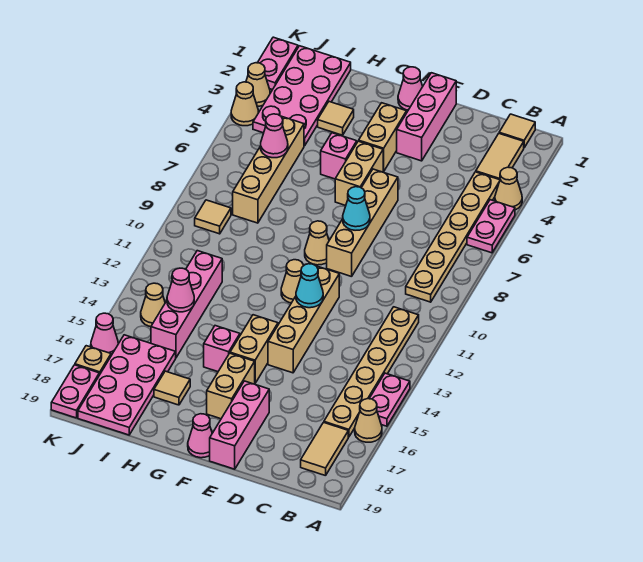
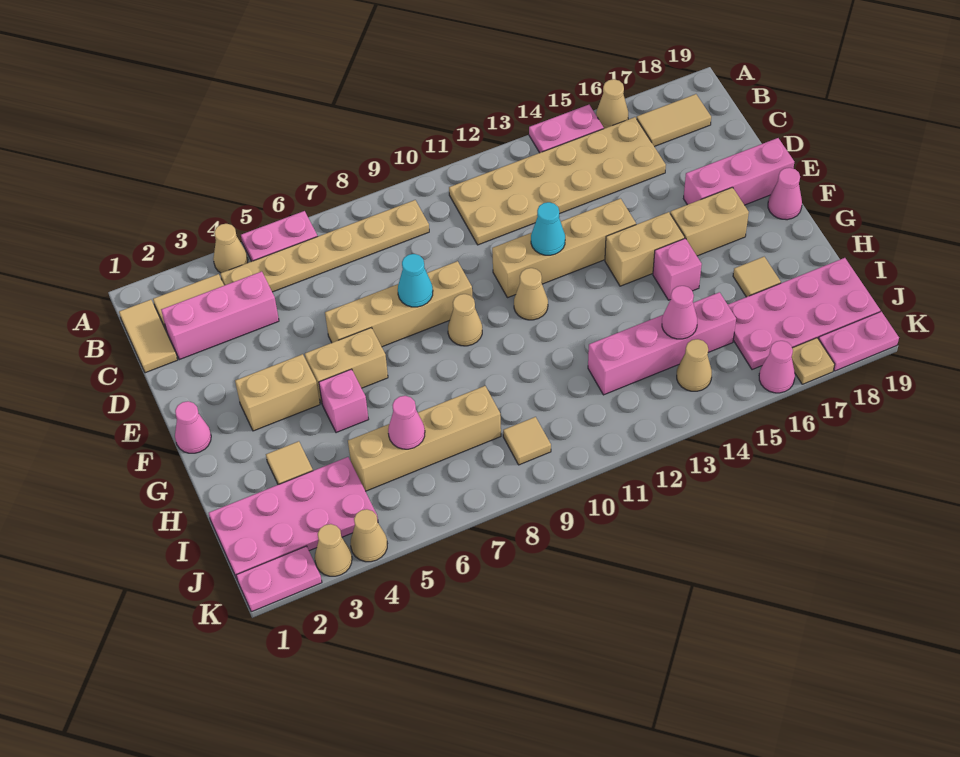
tan tile B1 level 1 -> tan tile B1:C1 level 1
tan plate B11:B16 level 1 -> tan plate B11:C16 level 1
pink brick E1:E3 level 1 -> pink brick C2:C4 level 1

